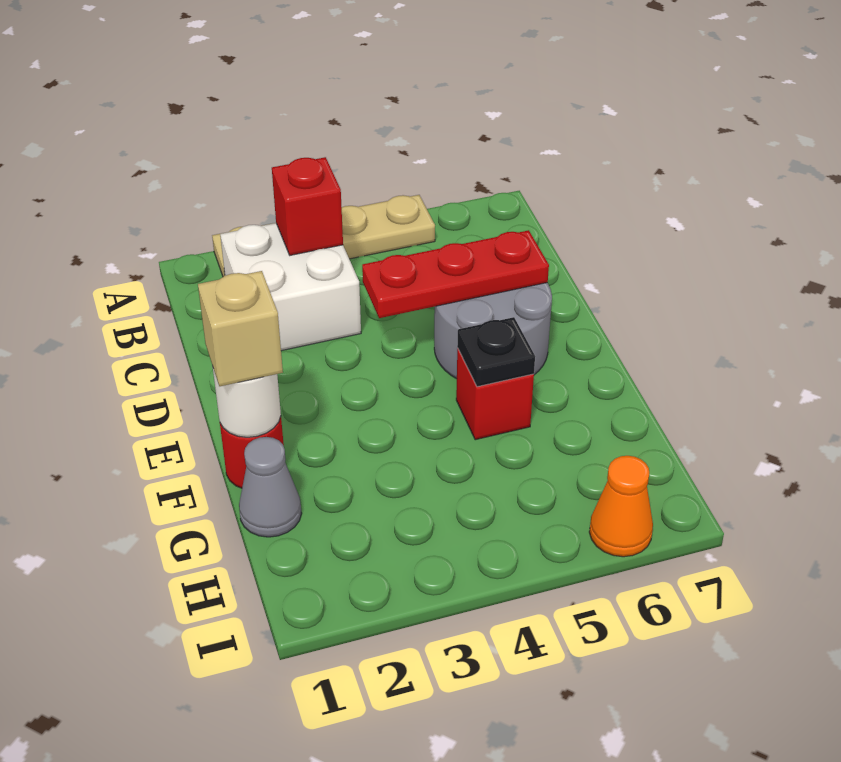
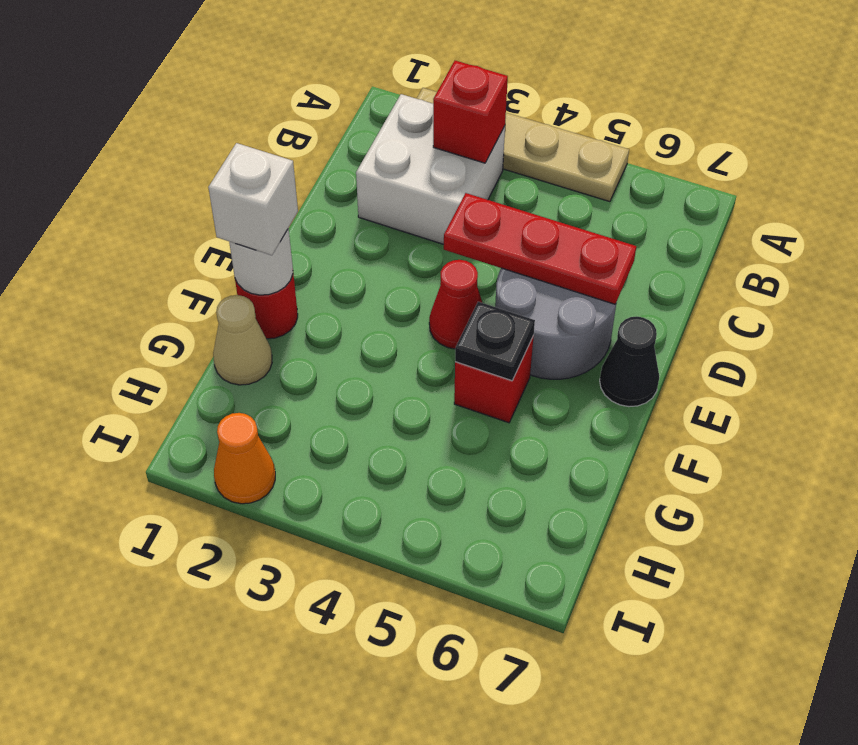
none -> red cone E4 level 1
none -> black cone E7 level 1
tan brick F1 level 3 -> white brick F1 level 3
grey cone G1 level 1 -> tan cone G1 level 1
orange cone I6 level 1 -> orange cone I2 level 1

